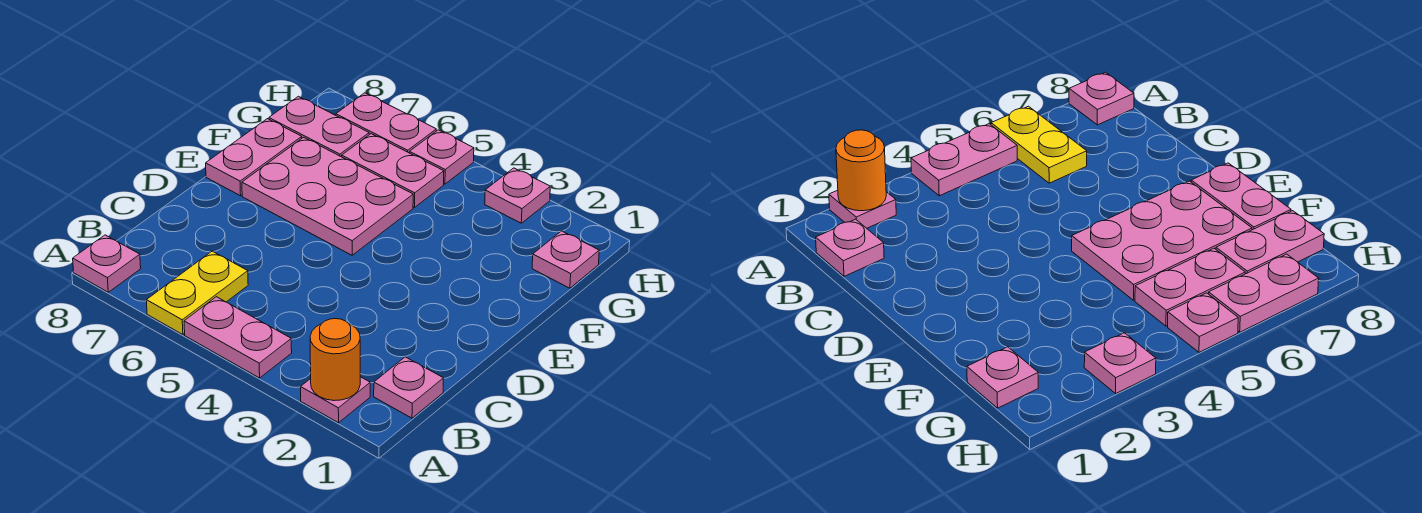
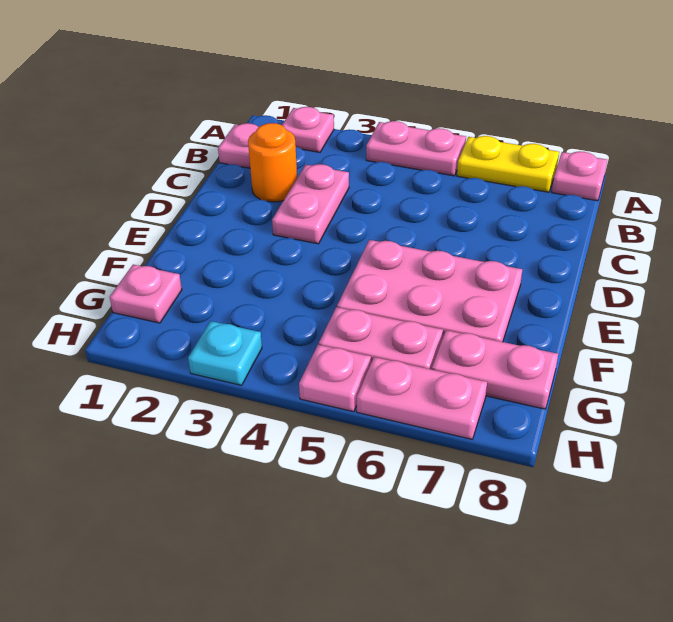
orange round brick A2 level 2 -> orange round brick C2 level 1
yellow plate A6:B6 level 1 -> yellow plate A6:A7 level 1
pink plate E8:F8 level 1 -> pink plate C3:D3 level 1
pink plate H3 level 1 -> cyan plate H3 level 1

